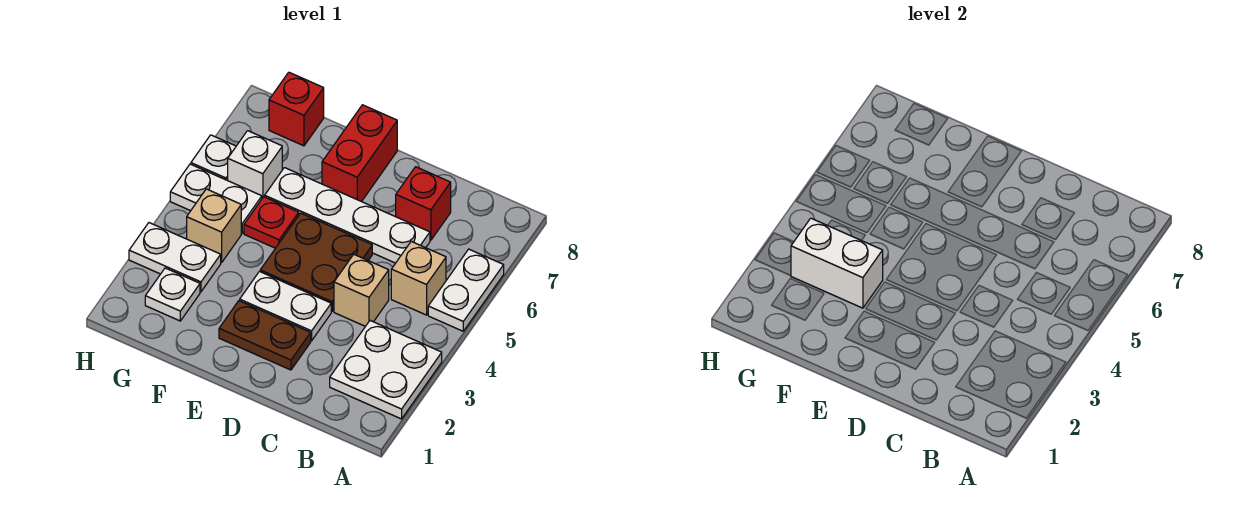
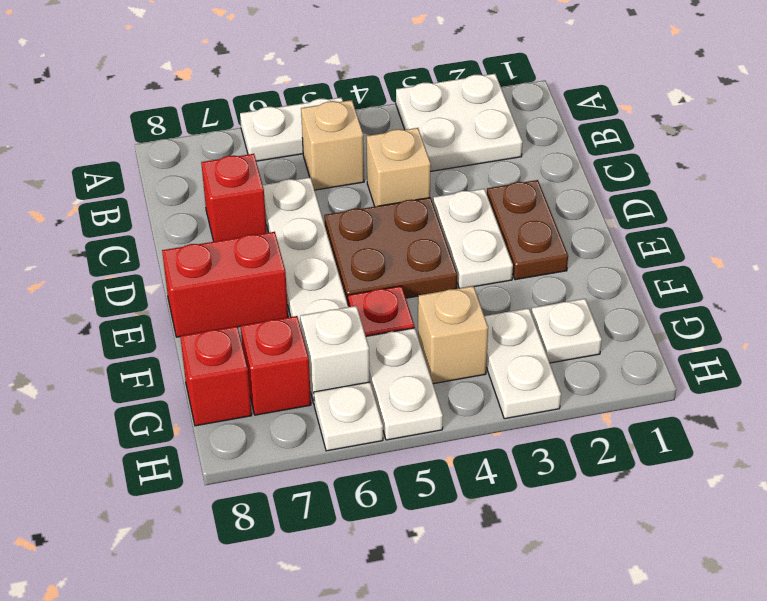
white brick F3:G3 level 2 -> none
none -> red brick G7 level 1

